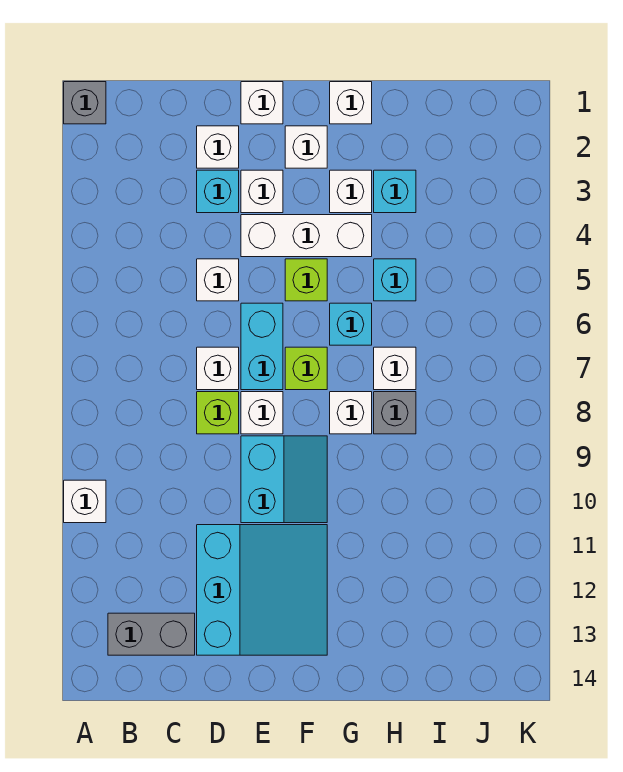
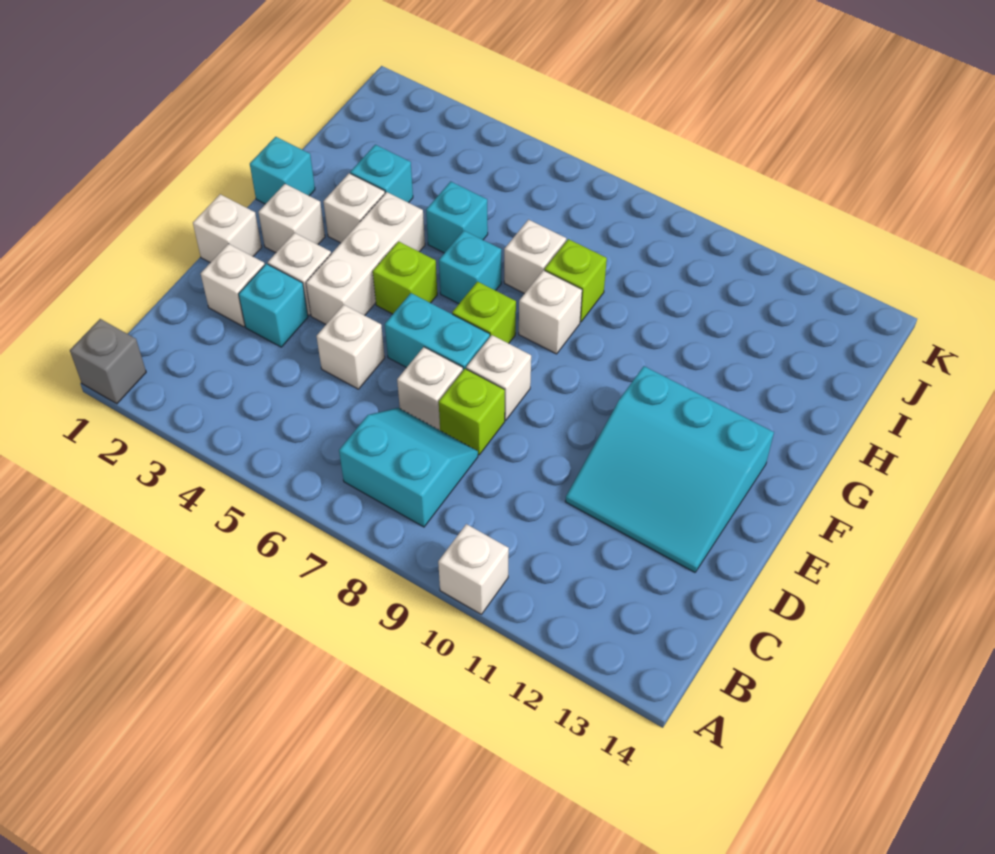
grey brick B13:C13 level 1 -> none
cyan slope D11:F13 level 1 top D -> cyan slope D11:F13 level 1 top F
cyan slope E9:F10 level 1 top E -> cyan slope B7:C8 level 1 top B
white brick G1 level 1 -> cyan brick G1 level 1
grey brick H8 level 1 -> lime brick H8 level 1

